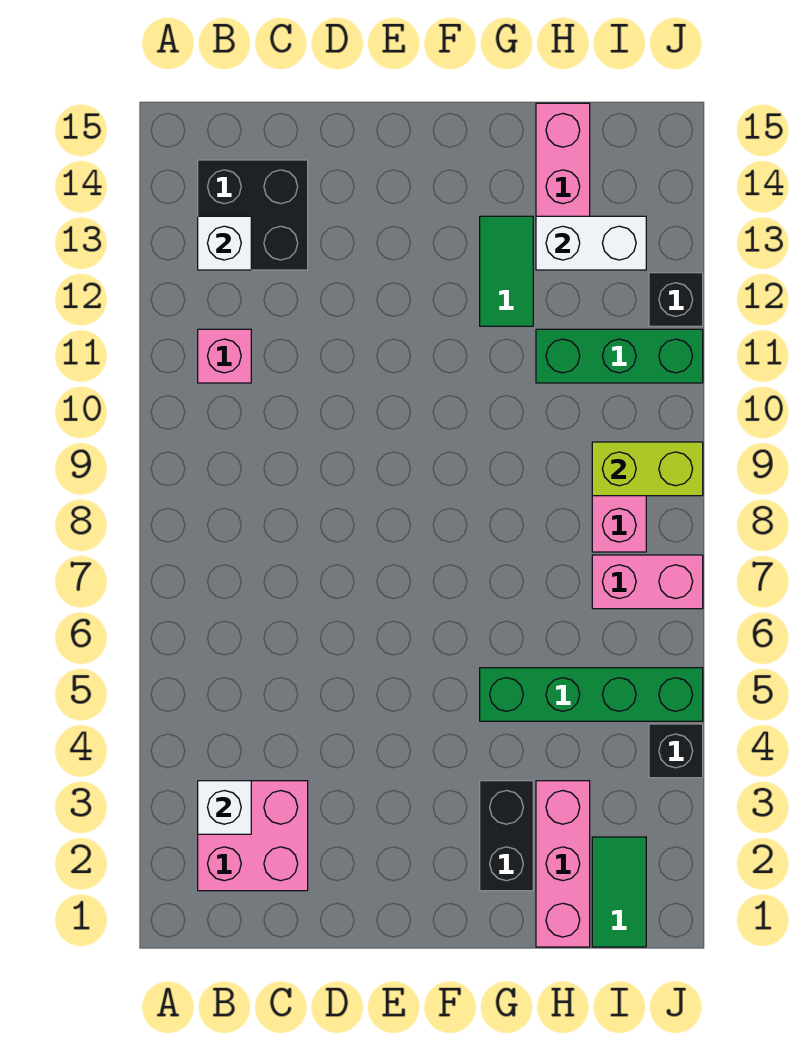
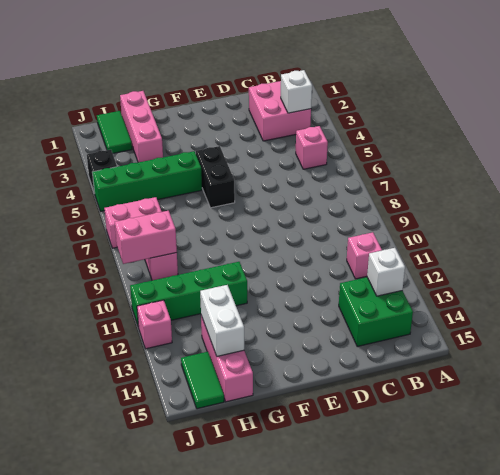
none -> pink brick B5 level 1
black brick B13:C14 level 1 -> green brick B13:C14 level 1
black brick G2:G3 level 1 -> black brick F5:F6 level 1
green tile G12:G13 level 1 -> green tile I14:I15 level 1
green brick H11:J11 level 1 -> green brick G11:J11 level 1
white brick H13:I13 level 2 -> white brick H13:H14 level 2
lime brick I9:J9 level 2 -> pink brick I9:J9 level 2
black brick J12 level 1 -> pink brick J12 level 1

